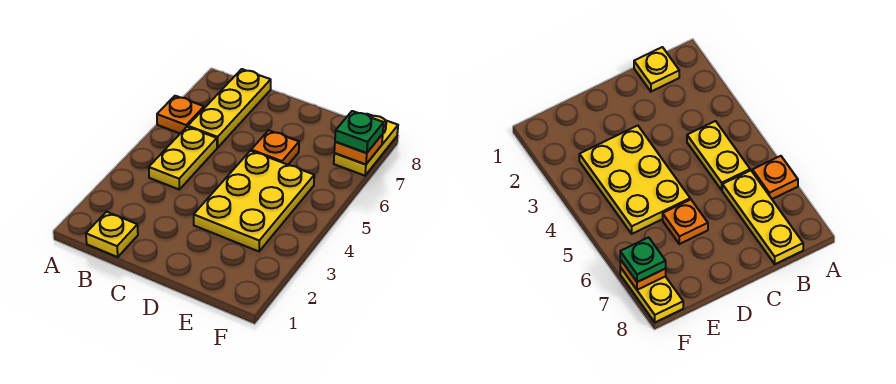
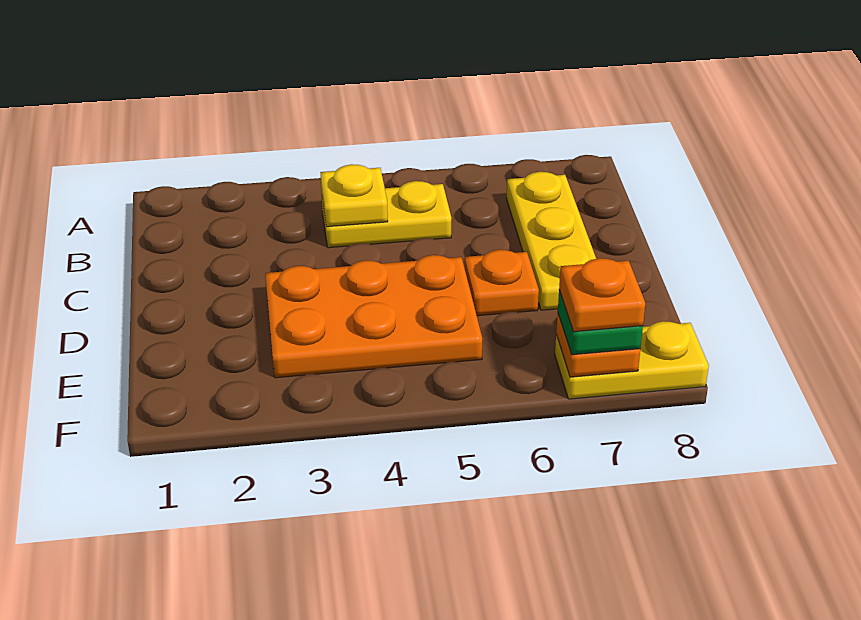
orange plate A6 level 1 -> orange plate F7 level 4
yellow plate B1 level 1 -> yellow plate B4 level 2
yellow plate B6:B8 level 1 -> yellow plate B7:D7 level 1
yellow plate D3:E5 level 1 -> orange plate D3:E5 level 1

